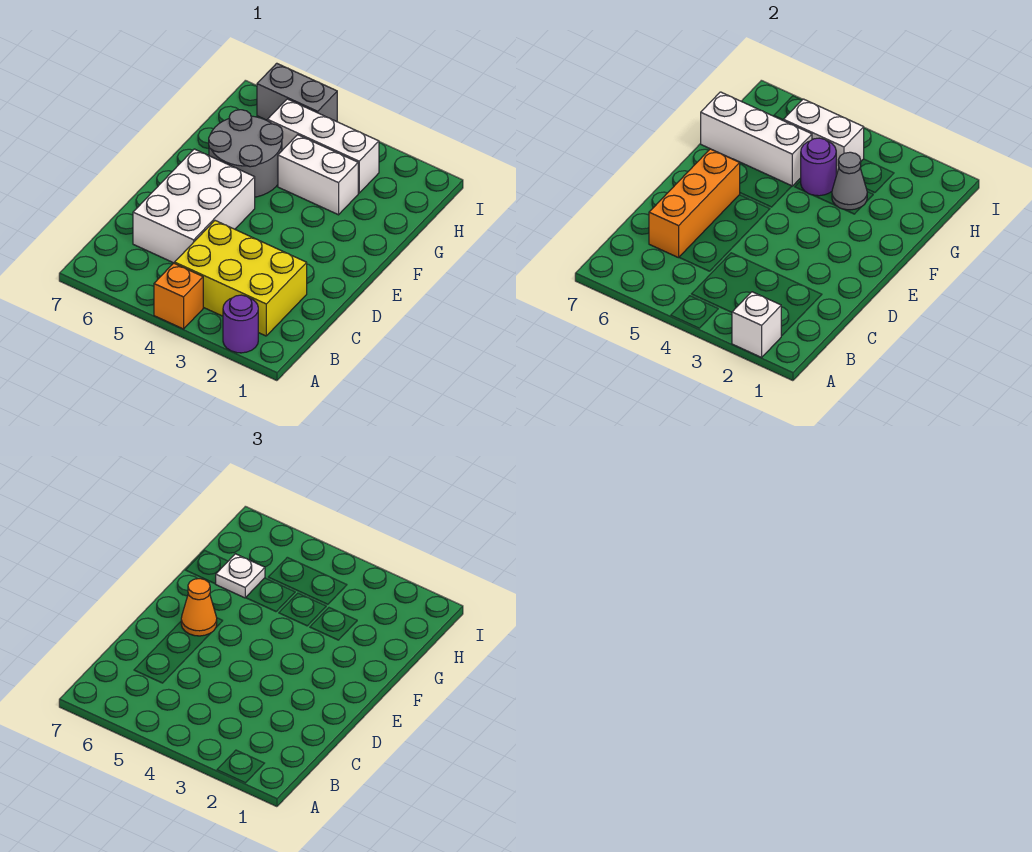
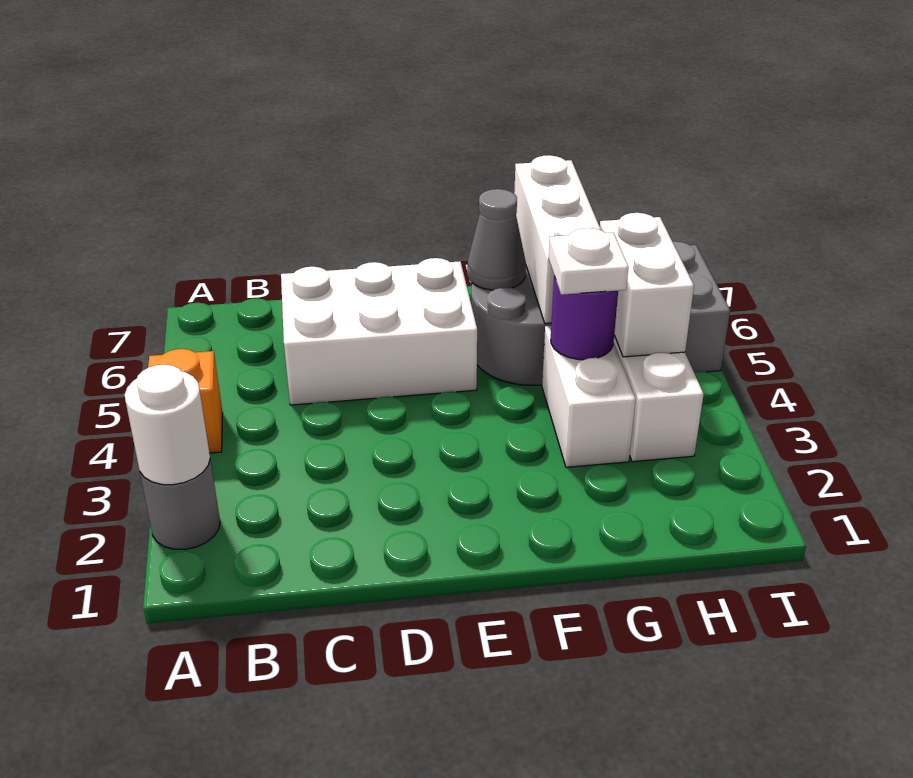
purple round brick A2 level 1 -> grey round brick A2 level 1
white brick A2 level 2 -> white round brick A2 level 2
yellow brick B2:C4 level 1 -> none
orange brick C6:E6 level 2 -> none
orange cone E6 level 3 -> none
grey cone G3 level 2 -> grey cone F6 level 2
white plate G6 level 3 -> white plate G4 level 3

